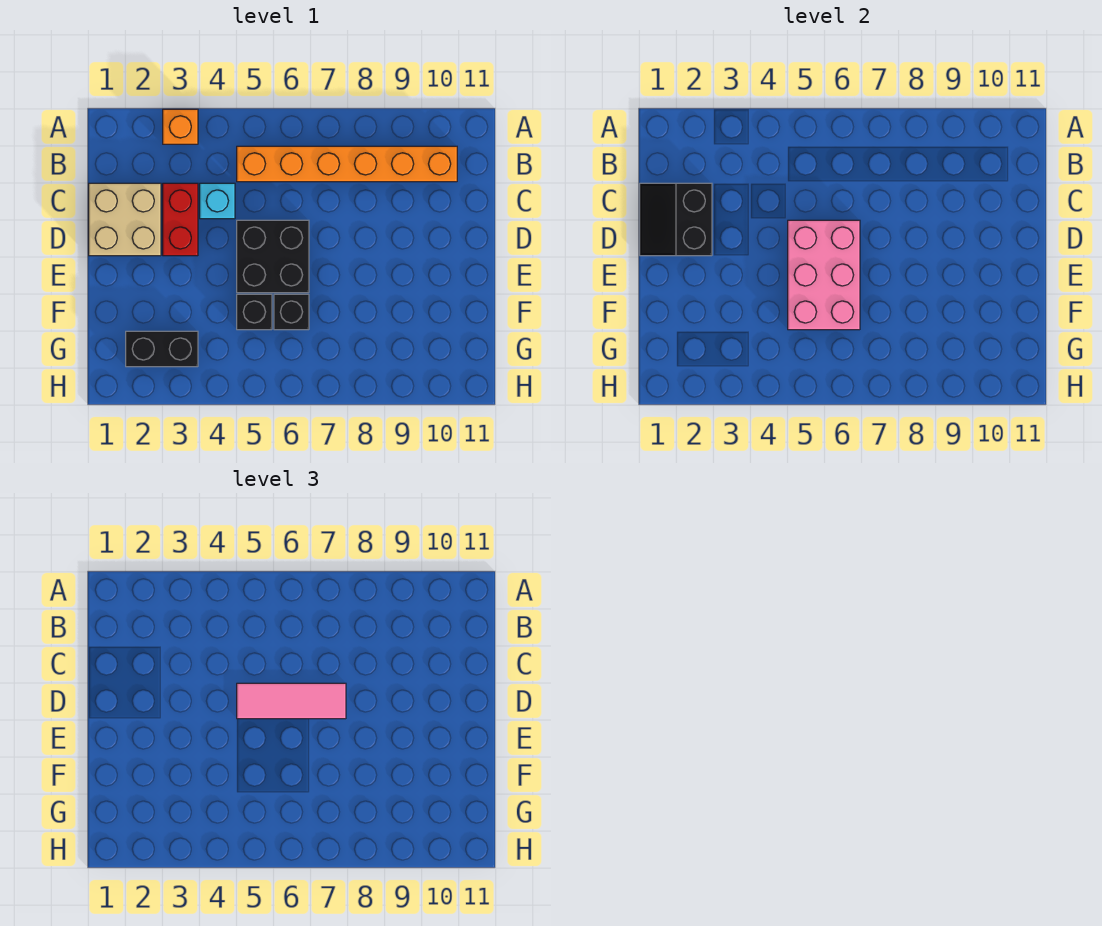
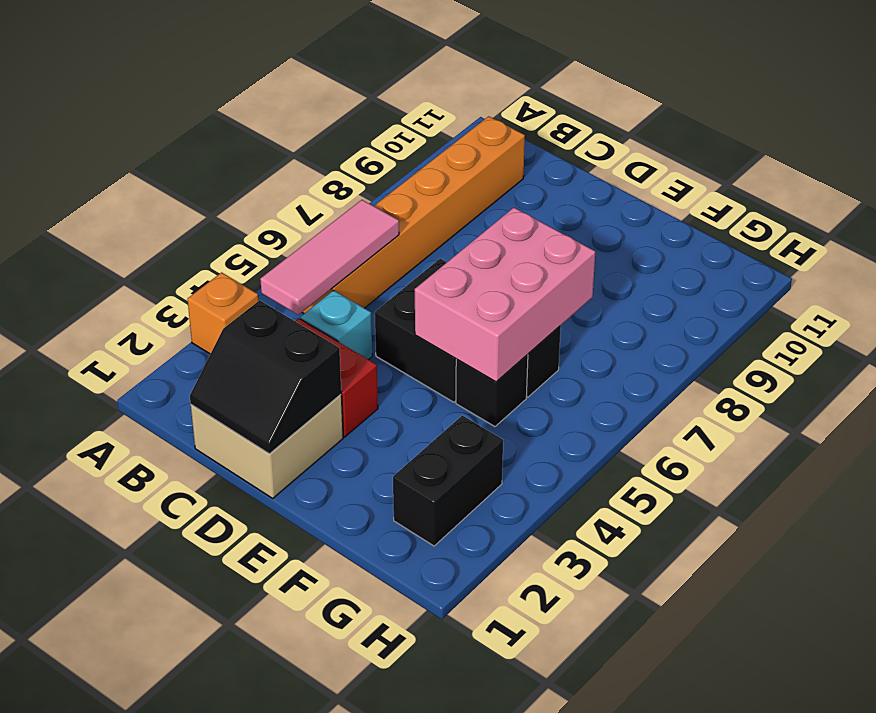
pink brick D5:F6 level 2 -> pink brick E5:F7 level 2
pink tile D5:D7 level 3 -> pink tile B4:B6 level 2

